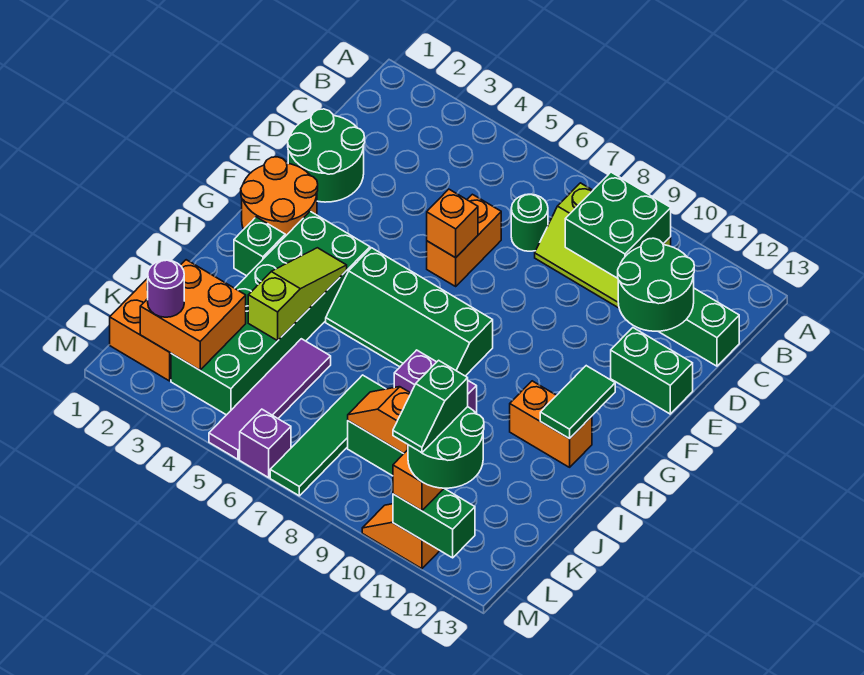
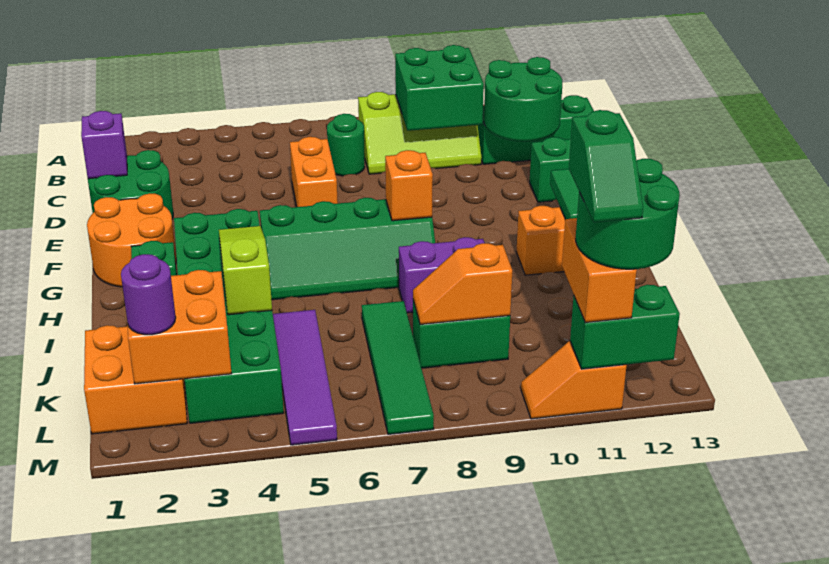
orange brick E6 level 2 -> orange brick G8 level 2
purple brick M6 level 1 -> purple brick D1 level 2

